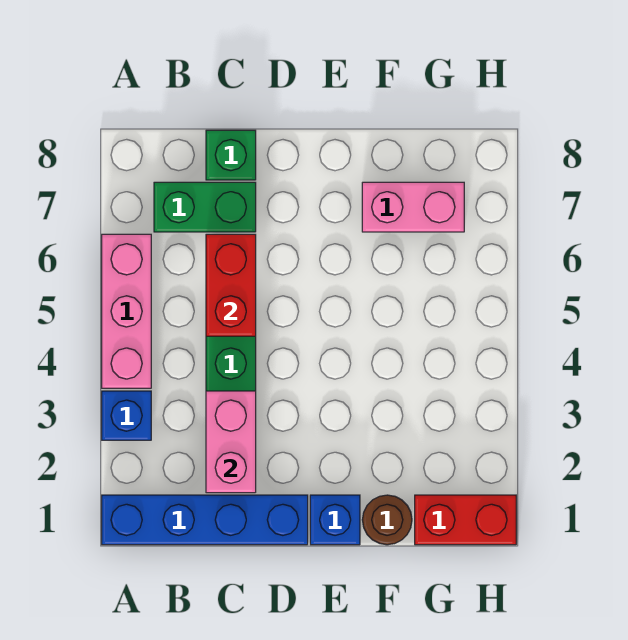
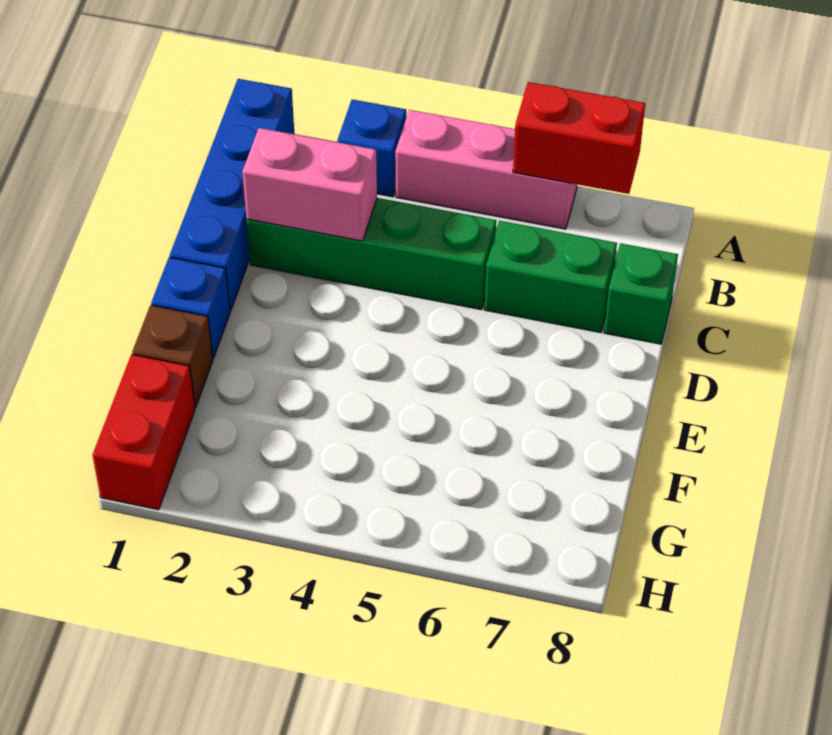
green brick B7:C7 level 1 -> green brick C6:C7 level 1
red brick C5:C6 level 2 -> red brick A6:A7 level 2
brown round brick F1 level 1 -> brown brick F1 level 1
pink brick F7:G7 level 1 -> none

